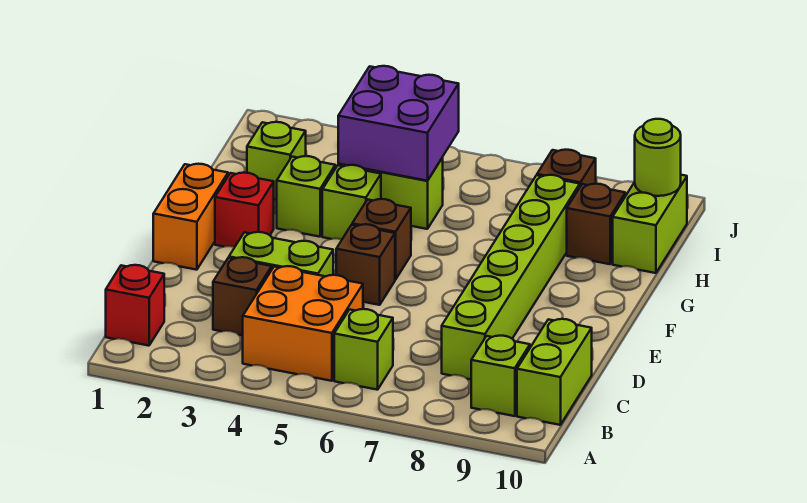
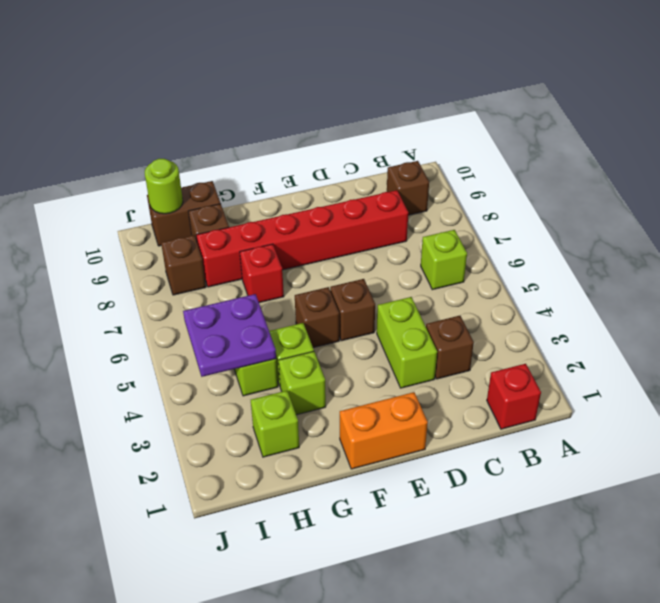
orange brick B4:C5 level 1 -> none
lime brick B9 level 1 -> brown brick B9 level 1
lime brick B10:C10 level 1 -> none
lime brick C8:H8 level 1 -> red brick C8:H8 level 1
red brick F2 level 1 -> red brick G7 level 1
purple brick H4:I5 level 2 -> purple plate H4:I5 level 2
lime brick H10:I10 level 1 -> brown brick H10:I10 level 1

